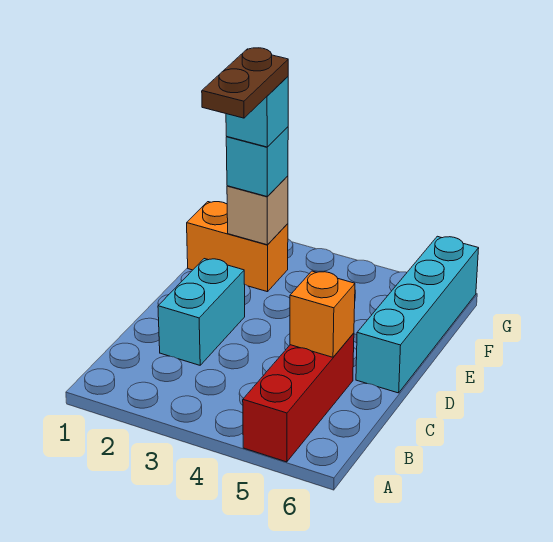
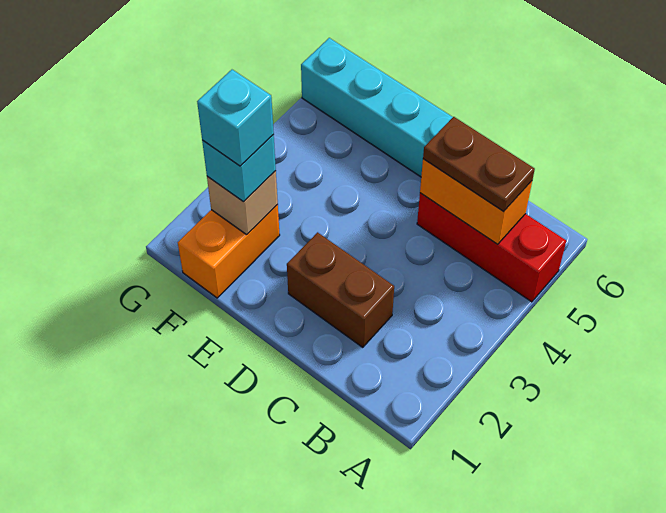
cyan brick C2:D2 level 1 -> brown brick C2:D2 level 1
orange brick C5 level 2 -> orange brick B5:C5 level 2
brown plate E2:F2 level 5 -> brown plate B5:C5 level 3

